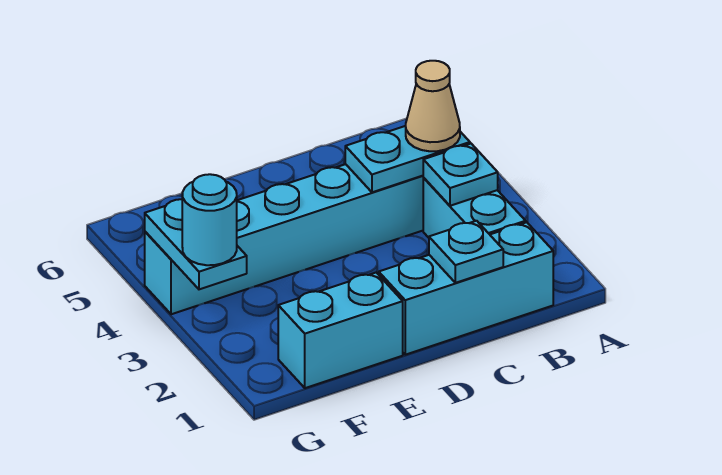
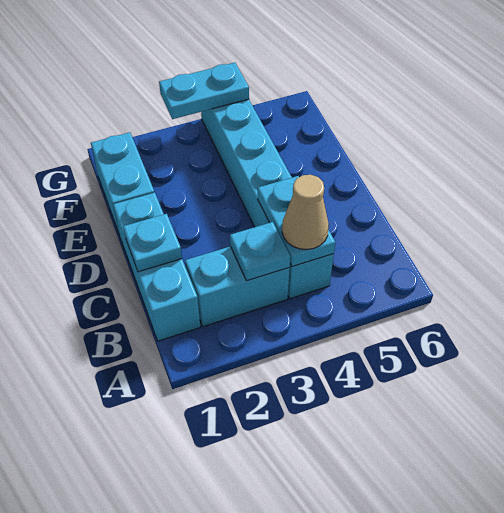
cyan round brick G3 level 3 -> none

